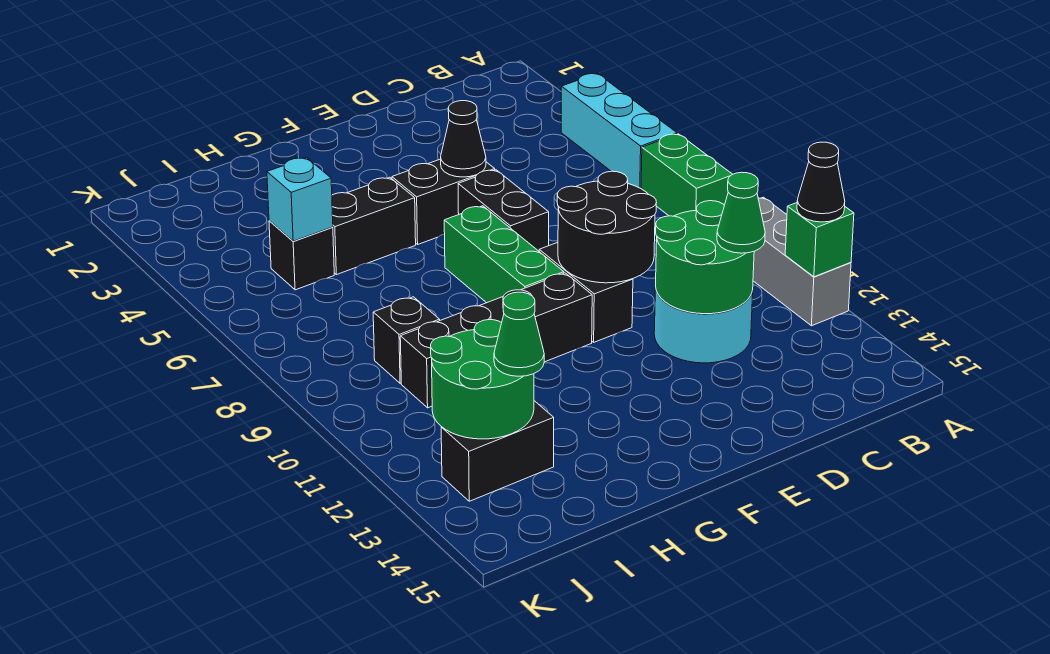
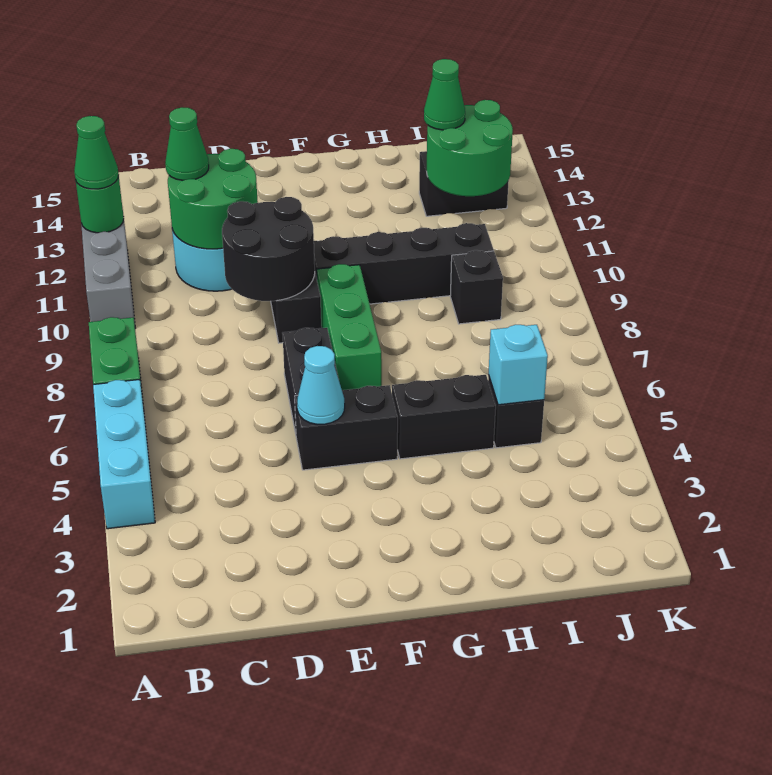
green brick A12 level 2 -> green round brick A12 level 2
black cone A12 level 3 -> green cone A12 level 3
black cone E5 level 2 -> cyan cone E5 level 2

